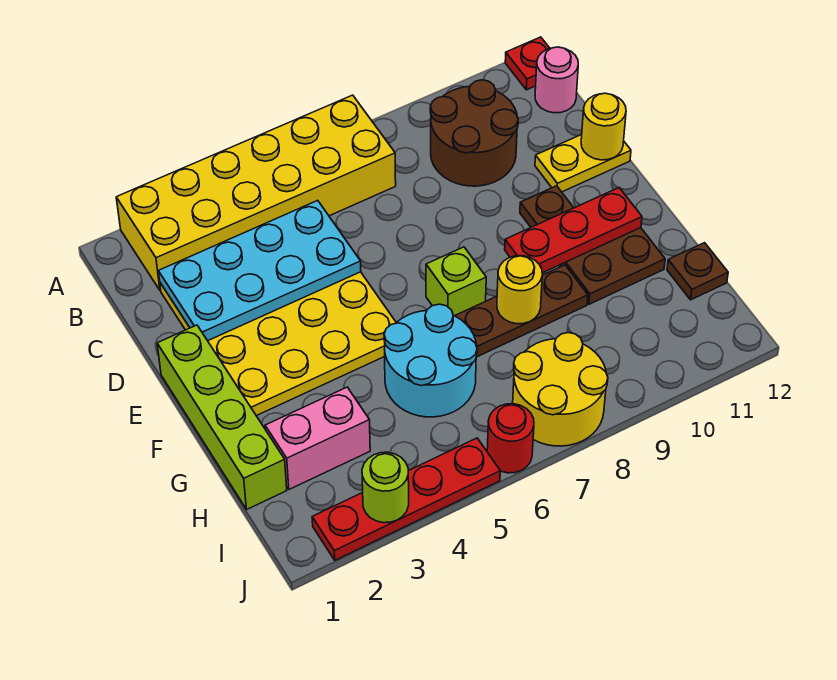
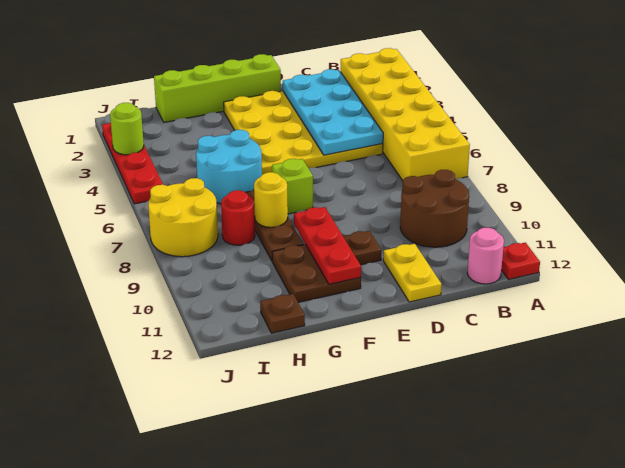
yellow round brick D12 level 2 -> none
pink brick H2:H3 level 1 -> none
red round brick J6 level 1 -> red round brick H8 level 1

